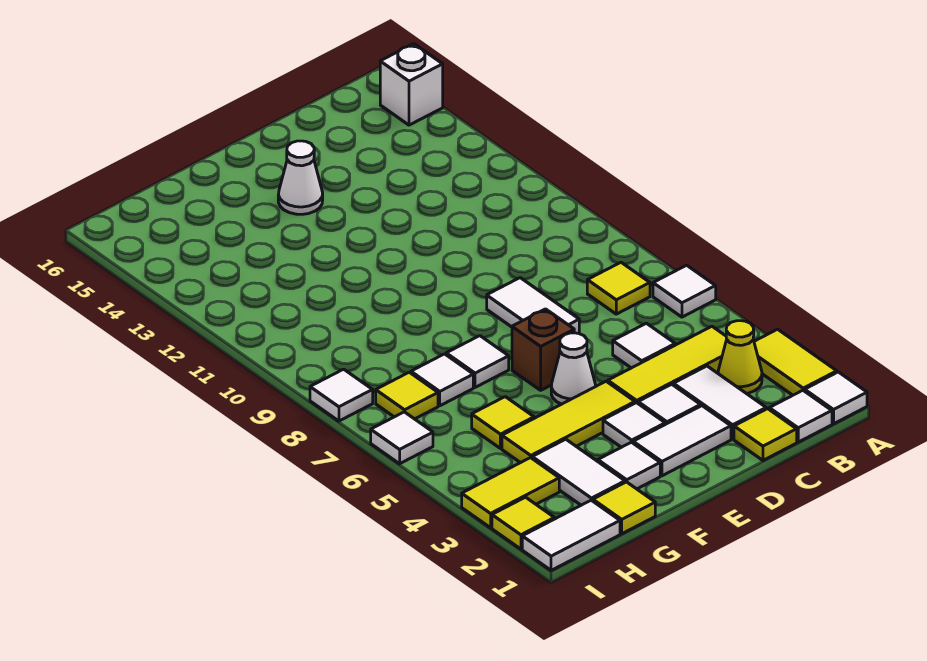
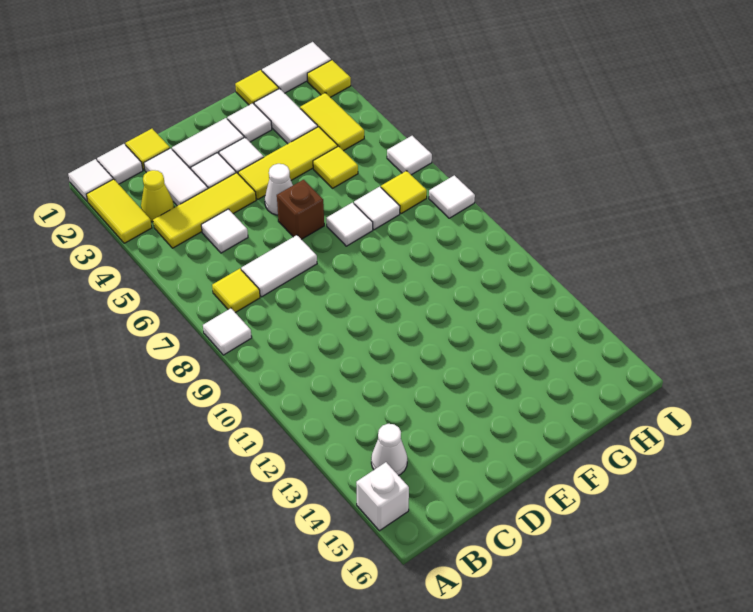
white tile A6 level 1 -> white tile A8 level 1
white tile D7:D8 level 1 -> white tile C7:D7 level 1
white cone E14 level 1 -> white cone B14 level 1
yellow tile H3:I3 level 1 -> yellow tile H3:H4 level 1

